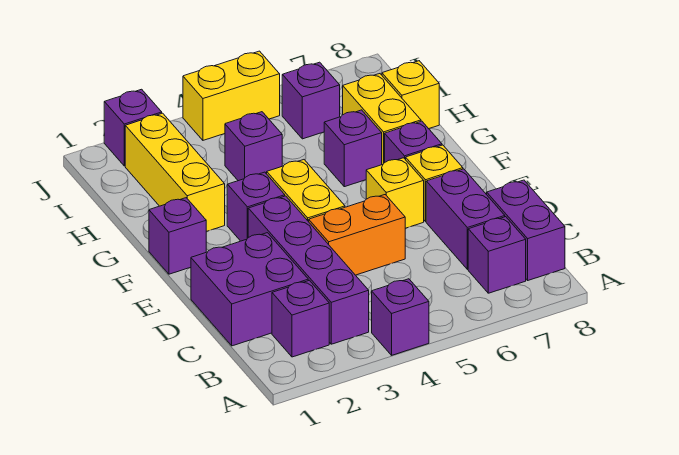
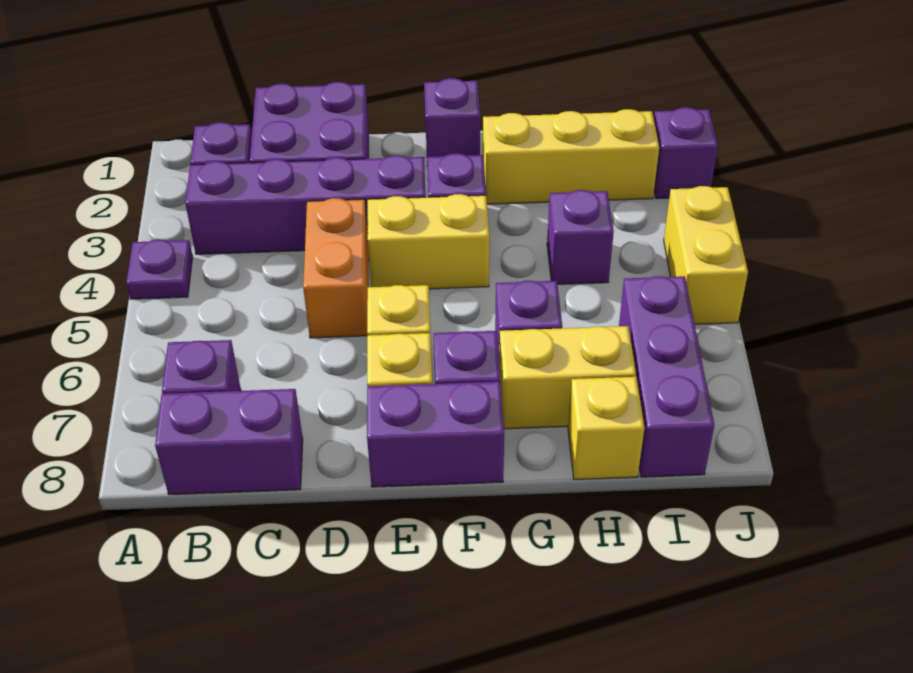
purple brick A4 level 1 -> purple plate A4 level 1
purple brick C7:D7 level 1 -> purple brick E8:F8 level 1
purple brick I6 level 1 -> purple brick I6:I8 level 1

